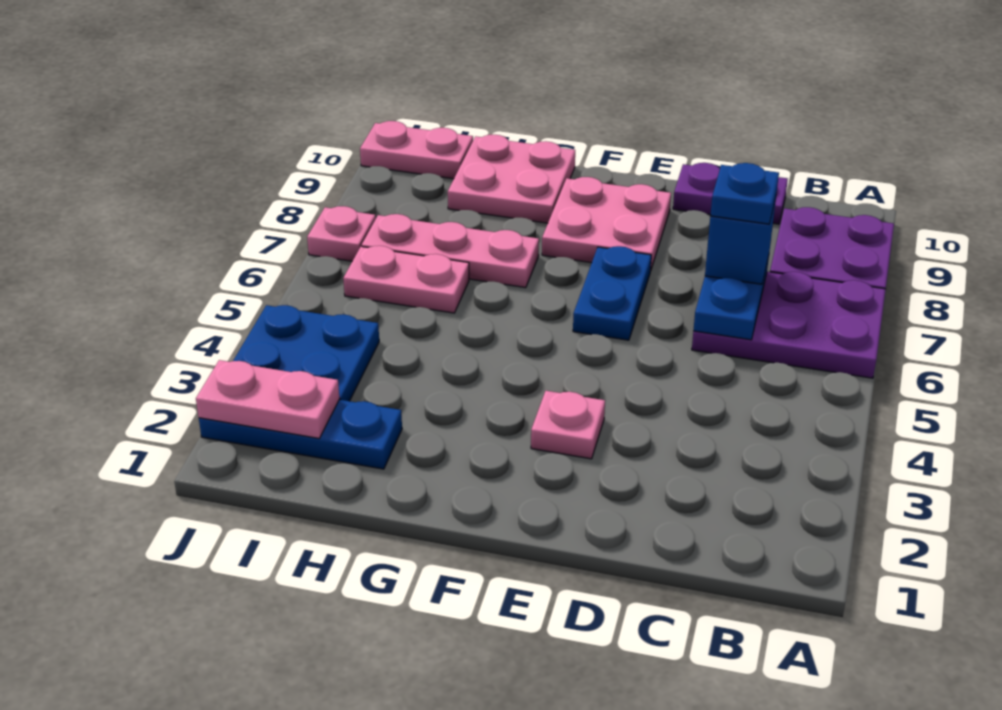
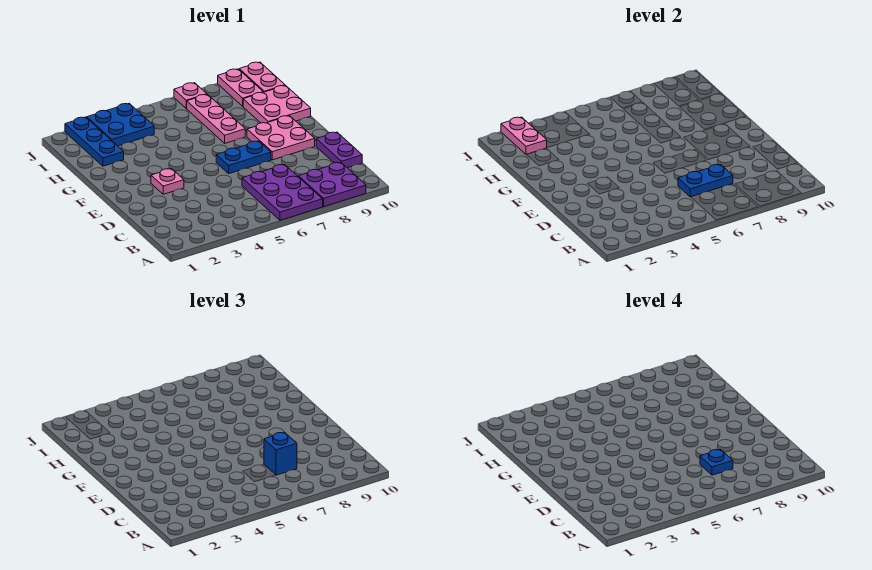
pink plate H6:I6 level 1 -> pink plate I9:J9 level 1

